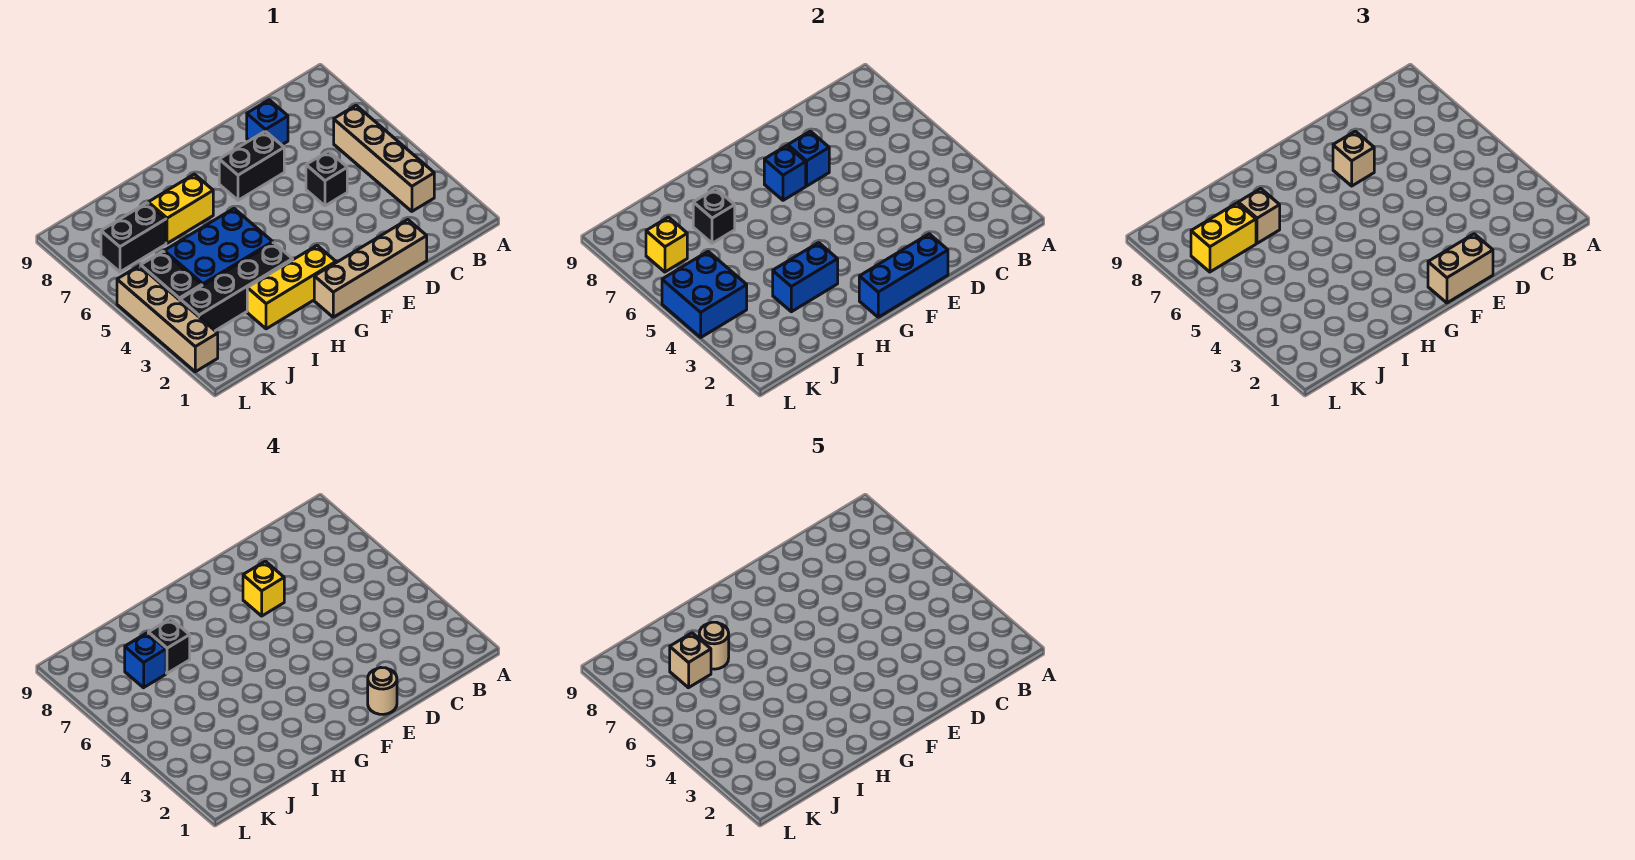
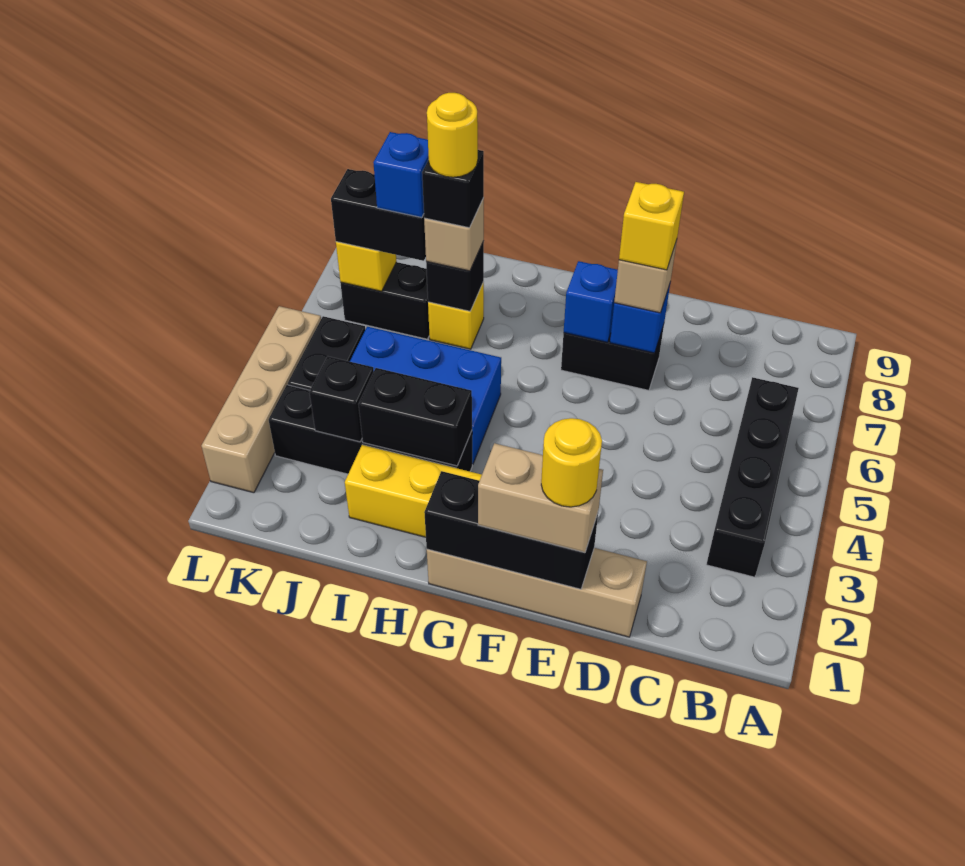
tan brick B3:B6 level 1 -> black brick B3:B6 level 1
black brick D5 level 1 -> black brick J3 level 2
blue brick D8 level 1 -> none
blue brick E1:G1 level 2 -> black brick E1:G1 level 2
tan round brick E1 level 4 -> yellow round brick E1 level 4
blue brick H3:I3 level 2 -> black brick H3:I3 level 2
yellow brick H7:I7 level 1 -> yellow brick I7 level 1
tan round brick I7 level 5 -> yellow round brick I7 level 5
yellow brick J7:K7 level 3 -> black brick J7:K7 level 3
tan brick J7 level 5 -> none
blue brick K4:L5 level 2 -> none

